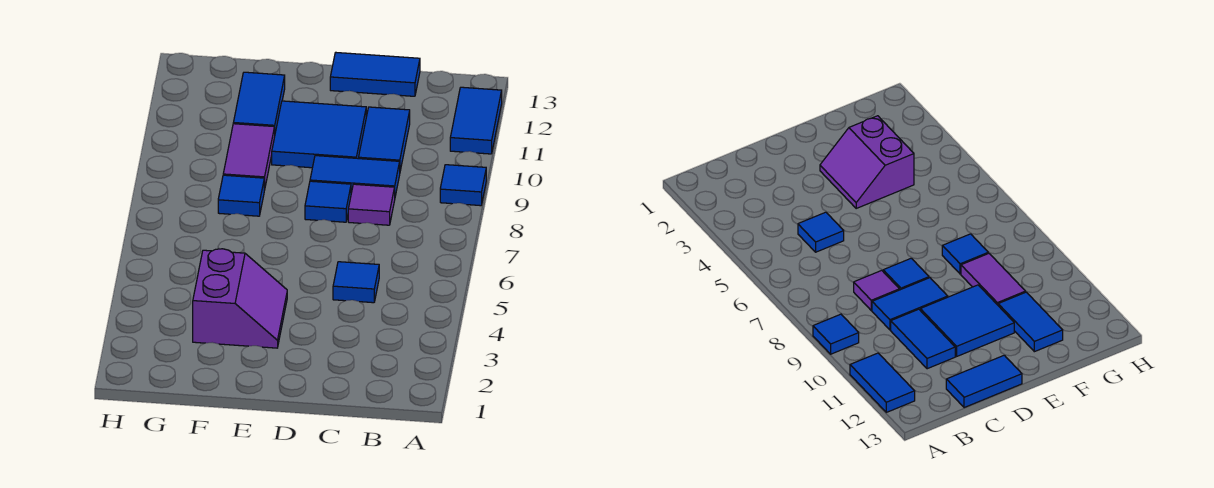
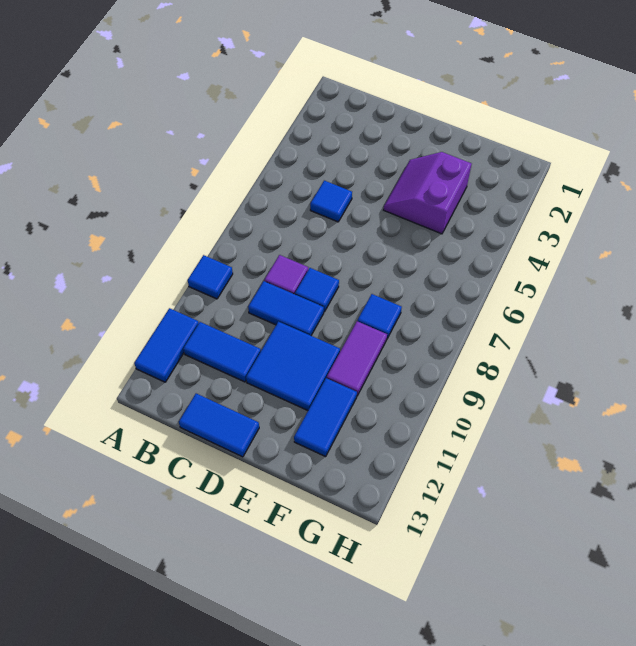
blue tile C10:C11 level 1 -> blue tile B11:C11 level 1

